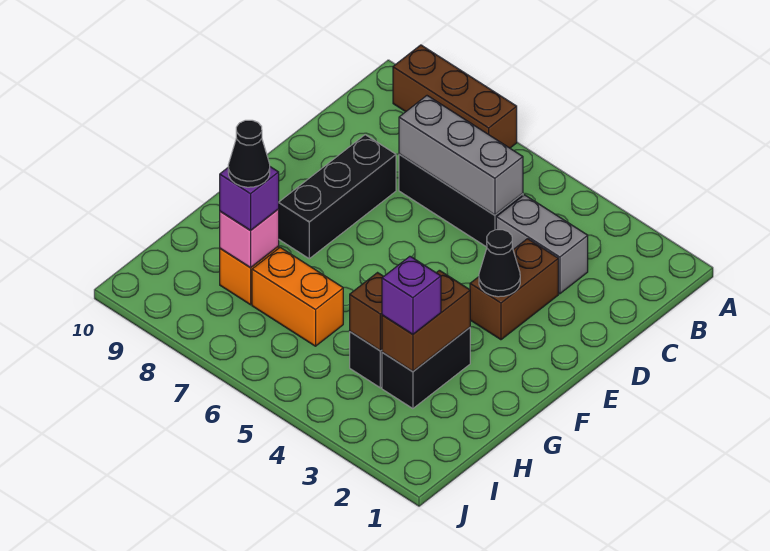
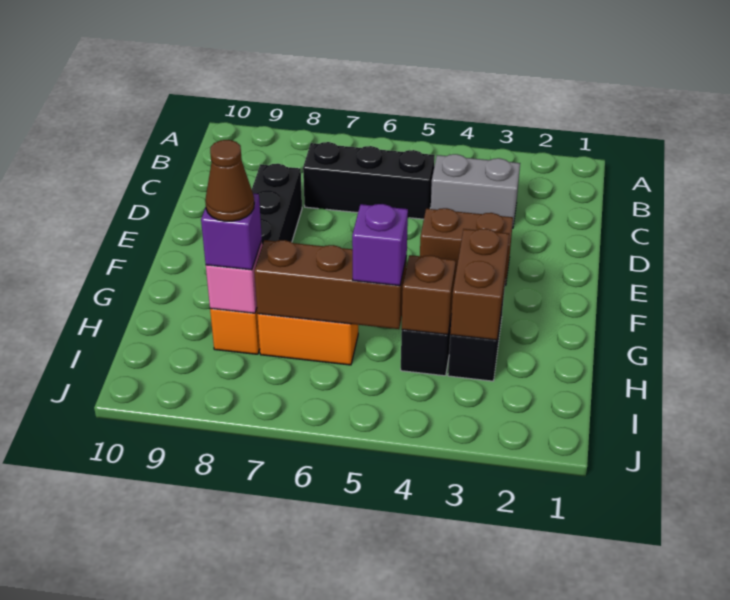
brown brick A7:A9 level 1 -> brown brick H5:H7 level 2
grey brick C5:C7 level 2 -> none
brown brick D3:E3 level 1 -> brown brick E3:E4 level 1
black cone E3 level 2 -> none
purple brick H3 level 3 -> purple brick H5 level 3
black cone H8 level 4 -> brown cone H8 level 4

